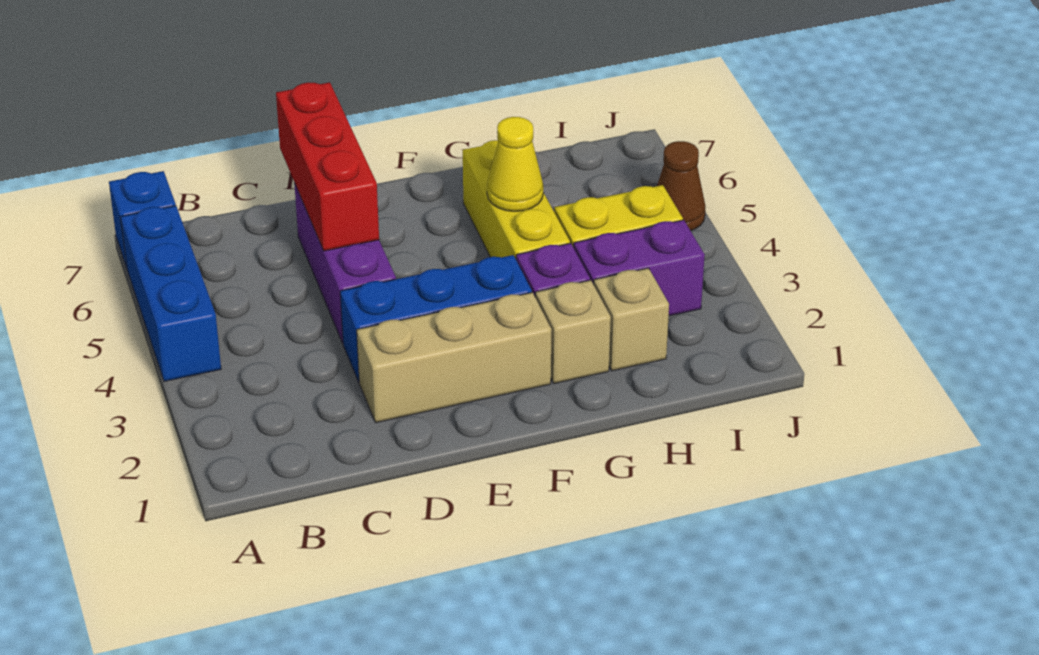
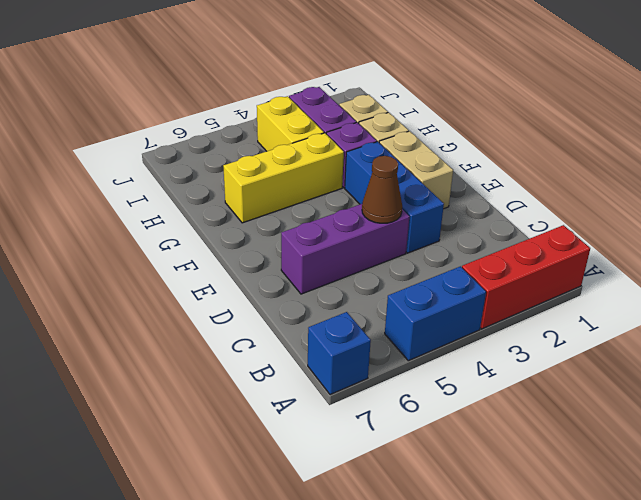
blue brick A4:A6 level 1 -> blue brick A4:A5 level 1
tan brick D2:F2 level 1 -> tan brick E2:F2 level 1
red brick D5:D7 level 2 -> red brick A1:A3 level 1
yellow cone G5 level 2 -> none
brown cone J5 level 1 -> brown cone D4 level 2

